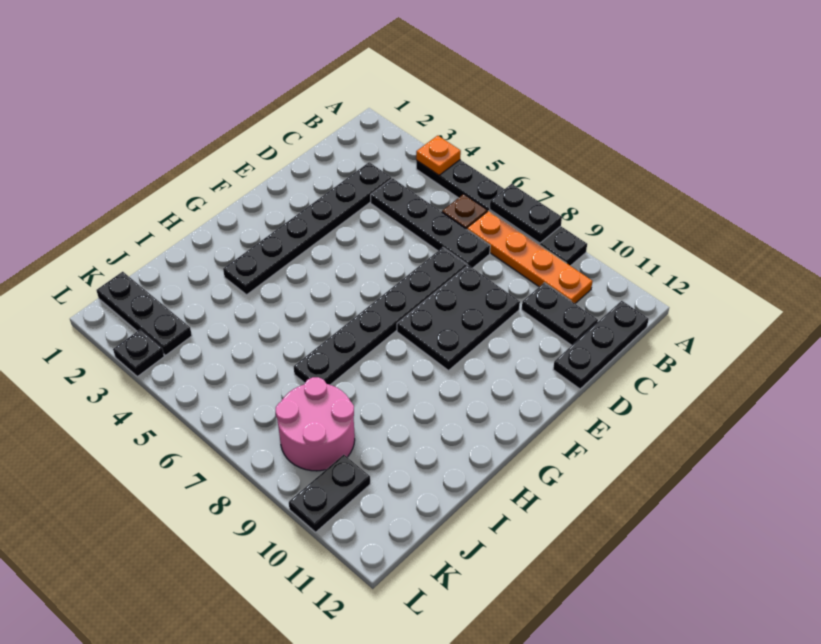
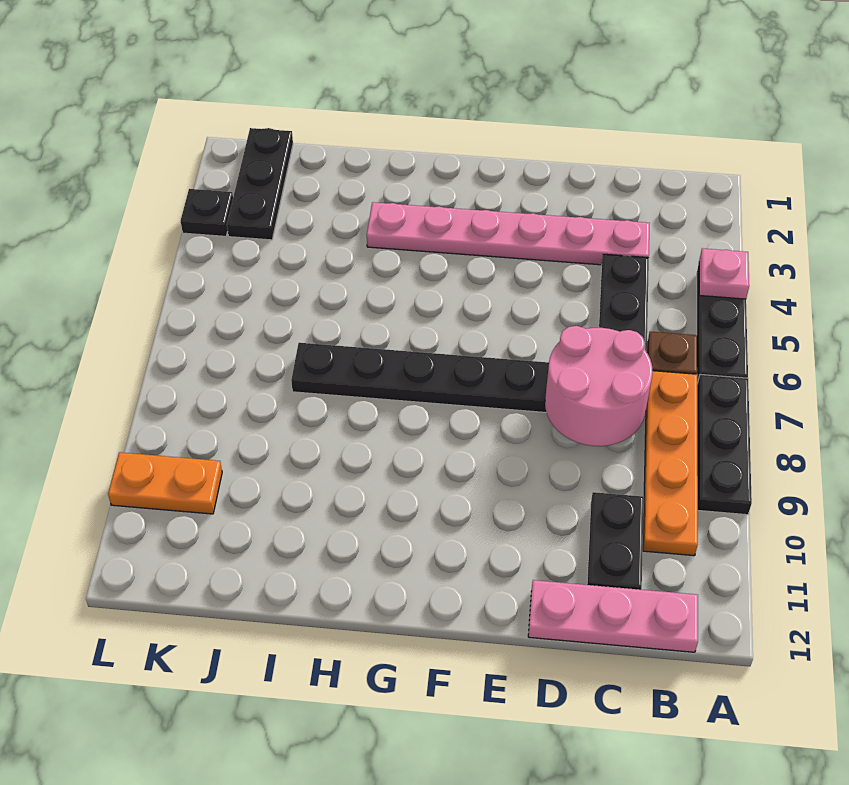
orange plate A4 level 2 -> pink plate A4 level 2
black plate A7:A8 level 2 -> none
black plate B12:D12 level 1 -> pink plate B12:D12 level 1
black plate C3:H3 level 1 -> pink plate C3:H3 level 1
black plate D8:F9 level 1 -> none
pink round brick J8:K9 level 1 -> pink round brick C7:D8 level 2
black plate K10:L10 level 1 -> orange plate K10:L10 level 1

